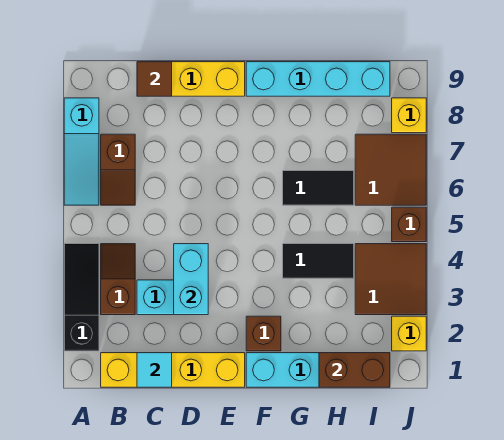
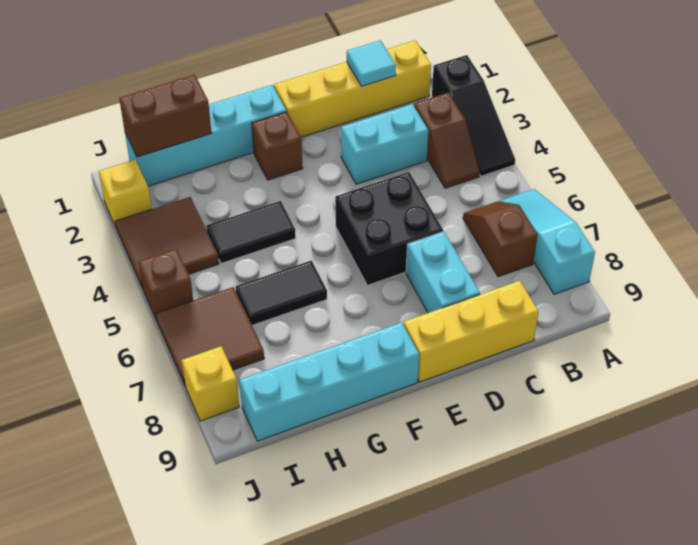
brown tile C9 level 2 -> none
cyan brick D3:D4 level 2 -> cyan brick D7:D8 level 1
none -> black brick D5:E6 level 1

